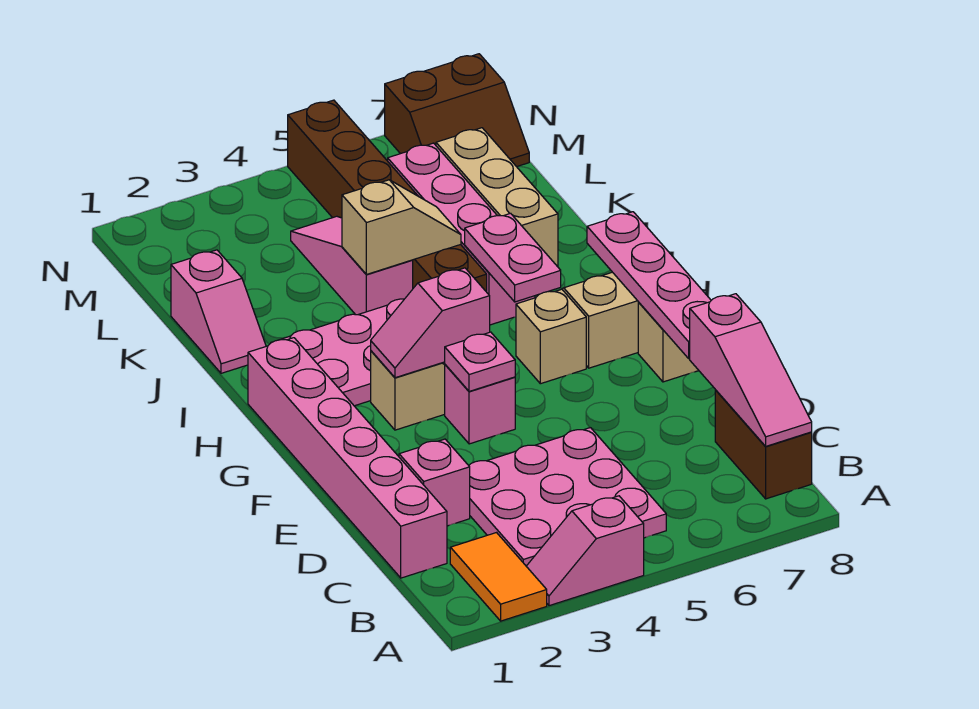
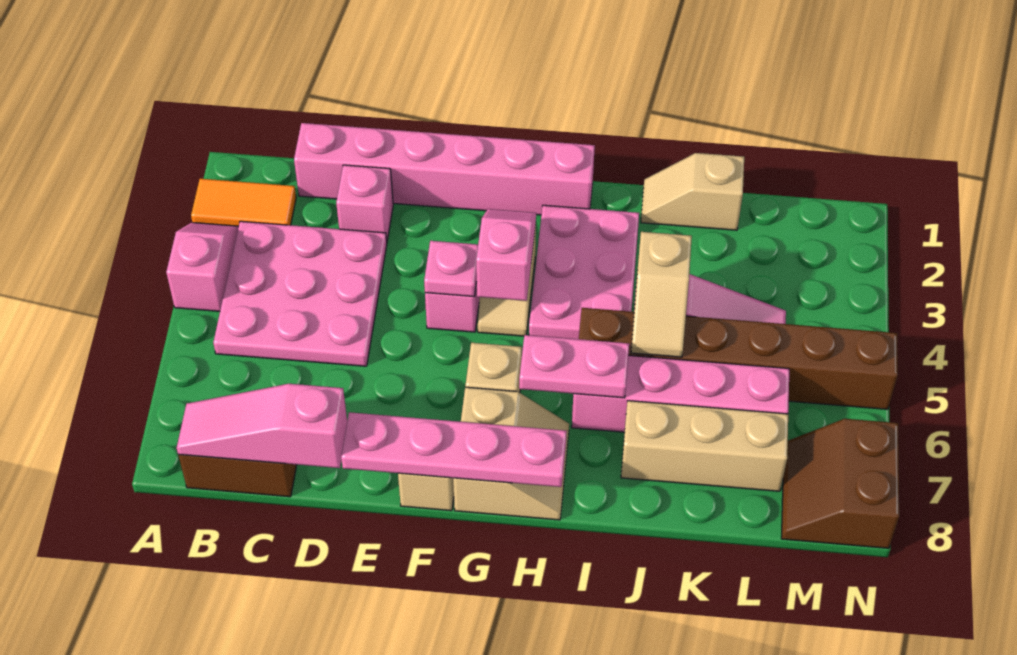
pink slope J1:K1 level 1 top K -> tan slope J1:K1 level 1 top K

